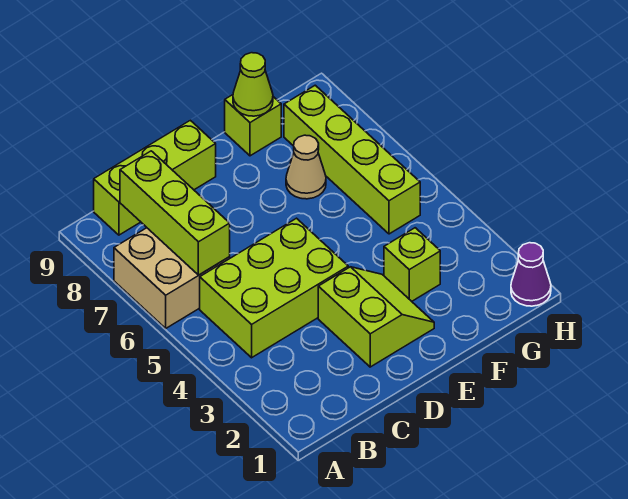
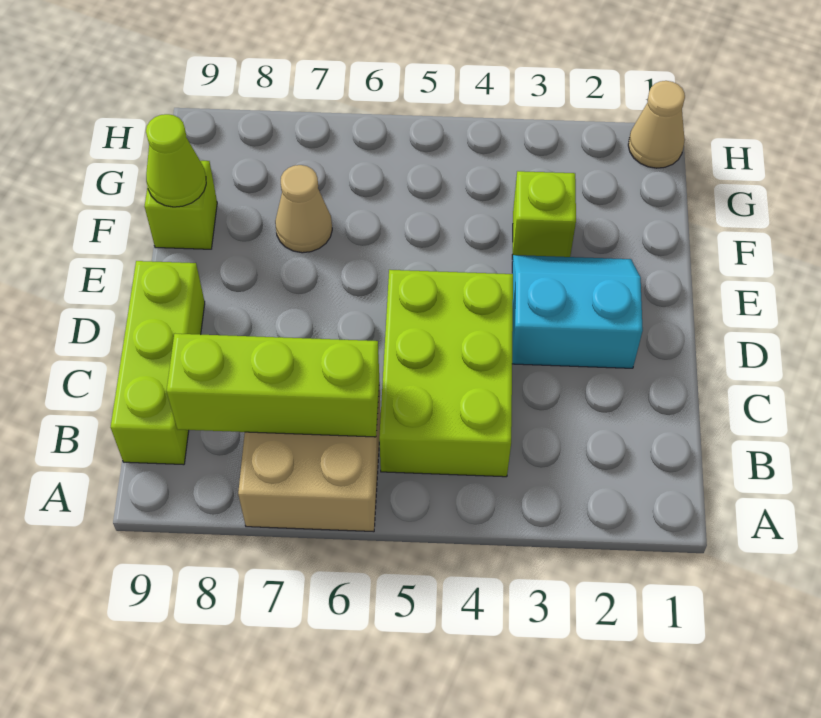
lime slope D2:E3 level 1 top D -> cyan slope D2:E3 level 1 top D
lime brick G5:G8 level 1 -> none
purple cone H1 level 1 -> tan cone H1 level 1

